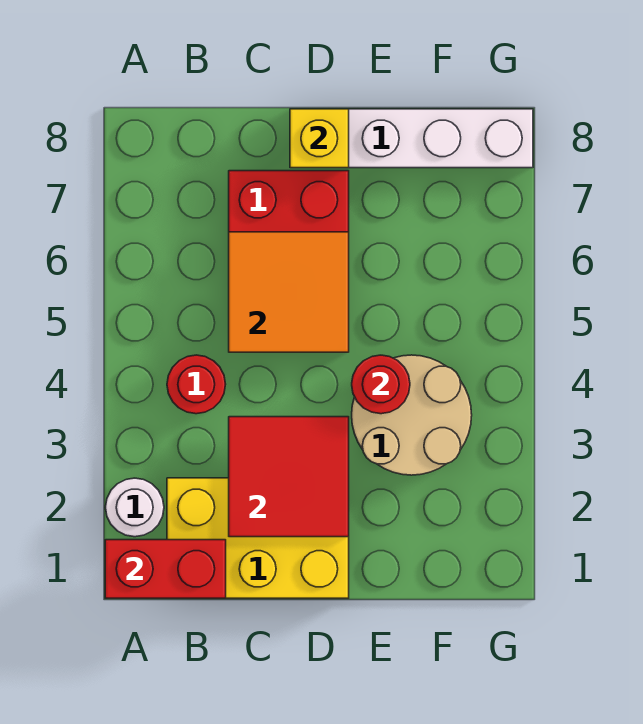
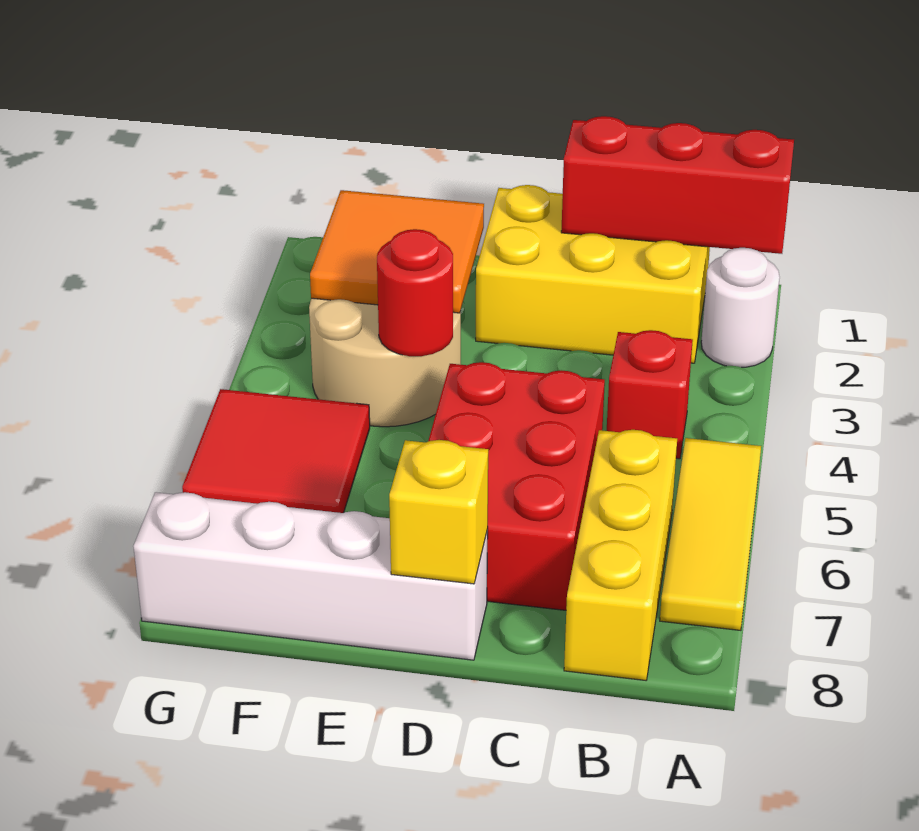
red brick A1:B1 level 2 -> red brick A1:C1 level 2
none -> yellow tile A5:A7 level 1
red round brick B4 level 1 -> red brick B4 level 1
none -> yellow brick B6:B8 level 1
red tile C2:D3 level 2 -> red tile F5:G6 level 1
orange tile C5:D6 level 2 -> orange tile E2:F3 level 2

